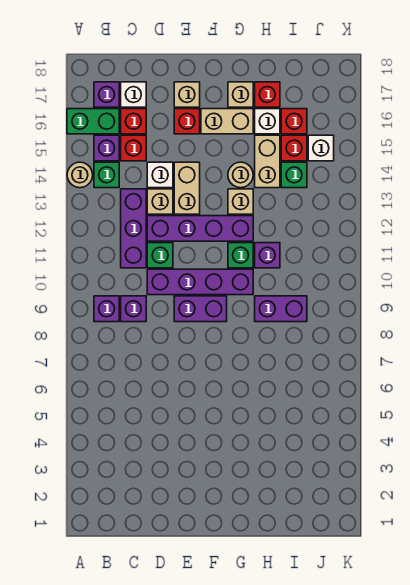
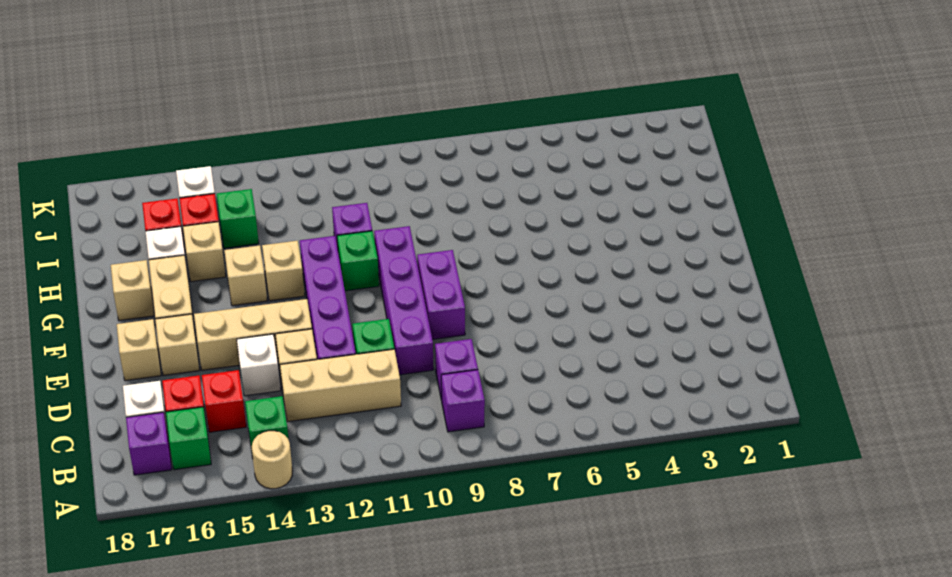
green brick A16:B16 level 1 -> green brick B16 level 1
purple brick B15 level 1 -> none
purple brick C11:C13 level 1 -> tan brick C11:C13 level 1
tan brick E13:E14 level 1 -> tan brick E13:E15 level 1
red brick E16 level 1 -> tan brick E16 level 1
tan round brick G14 level 1 -> tan brick G14 level 1
purple brick H9:I9 level 1 -> none
tan brick H14:H15 level 1 -> tan brick H15 level 1
red brick H17 level 1 -> none

